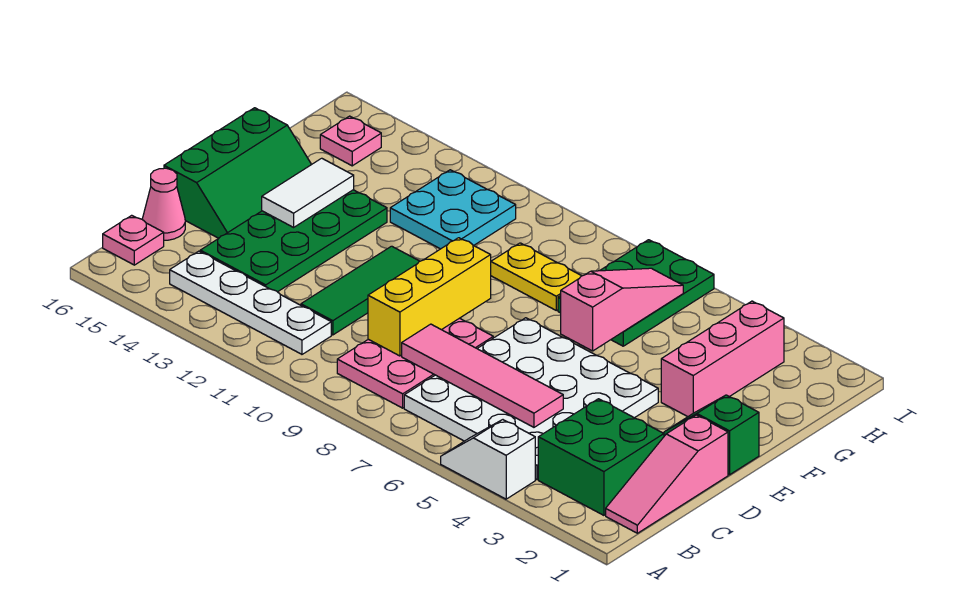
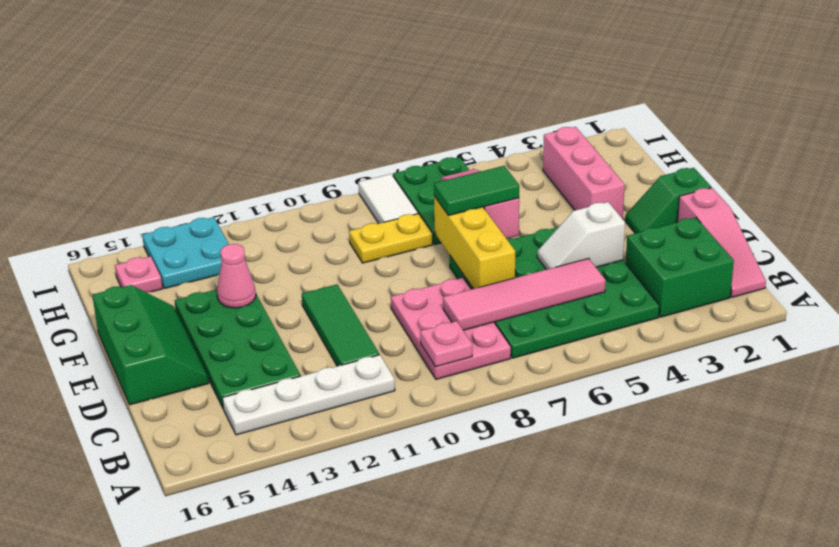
white slope A4:A5 level 1 top 4 -> white slope D4:D5 level 2 top 4
white plate B4:E7 level 1 -> green plate B4:E7 level 1
pink plate B16 level 1 -> pink plate B9 level 2
yellow brick C9:E9 level 2 -> yellow brick D7:F7 level 2
pink cone C16 level 1 -> pink cone F13 level 2
white tile E14:F14 level 2 -> white tile H8:I8 level 1
none -> green tile F6:F7 level 3
cyan plate G11:H12 level 1 -> cyan plate H13:I14 level 1

